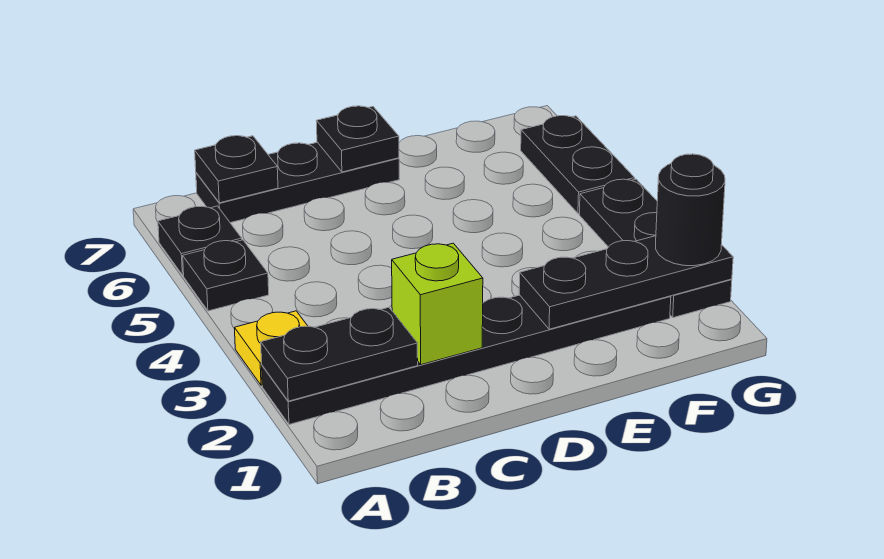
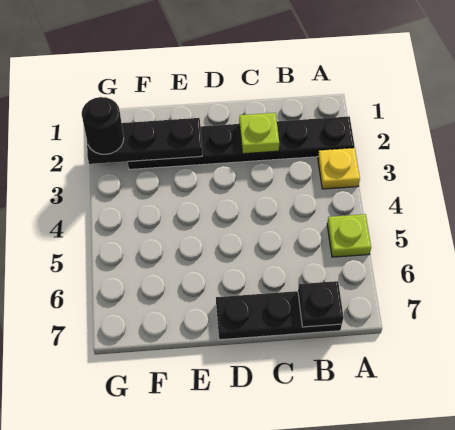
black plate A2:B2 level 2 -> none
black plate A5 level 1 -> lime plate A5 level 1
black plate A6 level 1 -> none
lime brick C2 level 2 -> lime plate C2 level 2
black plate D7 level 2 -> none
black plate G2:G4 level 1 -> none
black plate G5:G6 level 1 -> none

